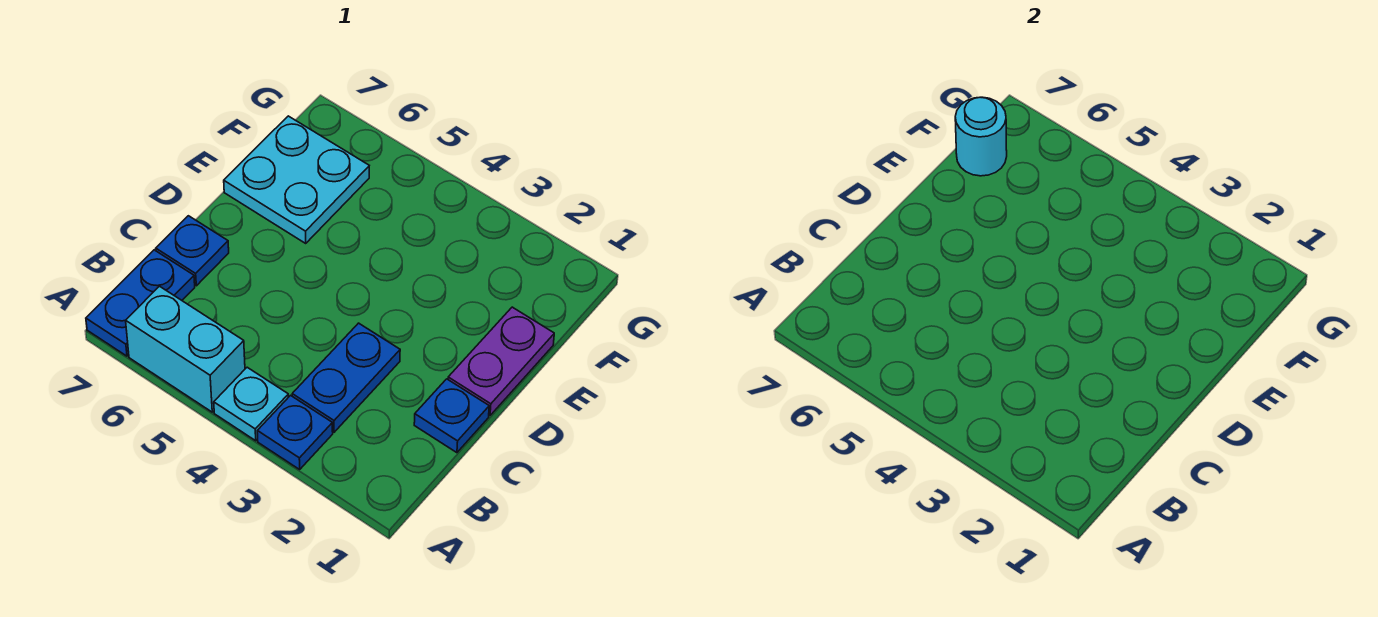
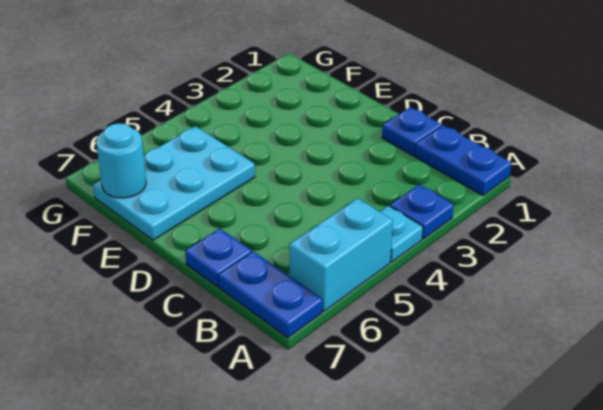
blue plate B3:C3 level 1 -> blue plate A1:B1 level 1
purple plate D1:E1 level 1 -> none
cyan plate E6:F7 level 1 -> cyan plate E5:F7 level 1

